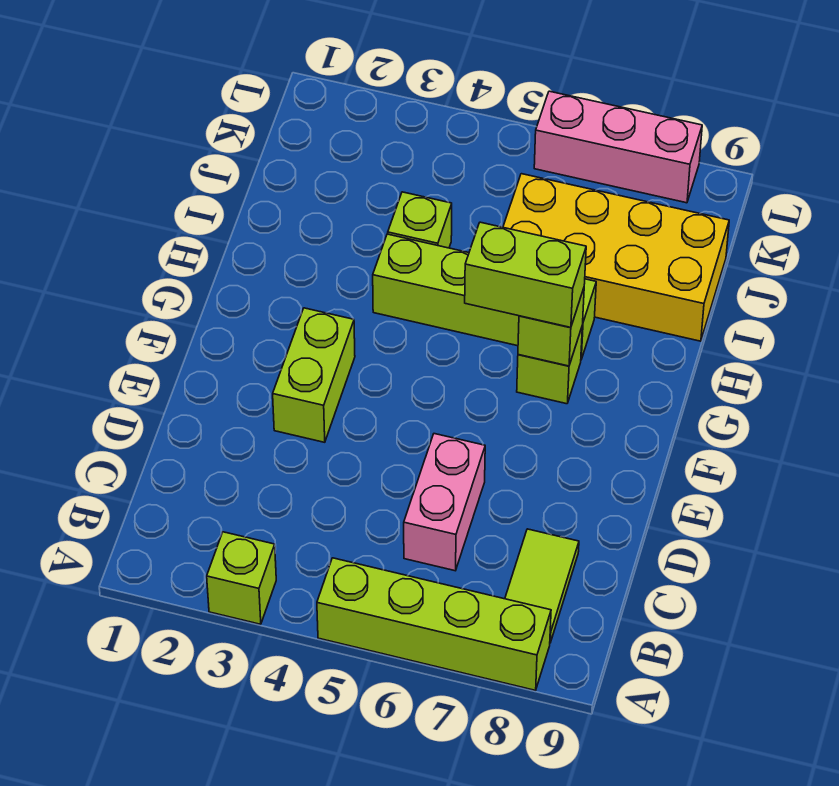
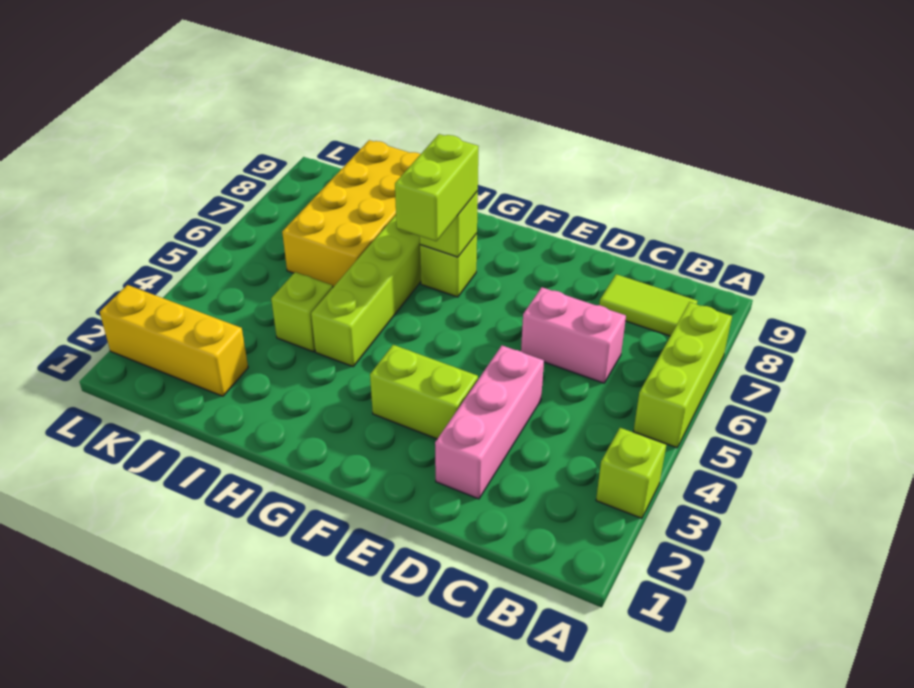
lime brick A5:A8 level 1 -> lime brick A5:A7 level 1
none -> yellow brick J2:L2 level 1
pink brick L6:L8 level 1 -> pink brick D2:D4 level 1

